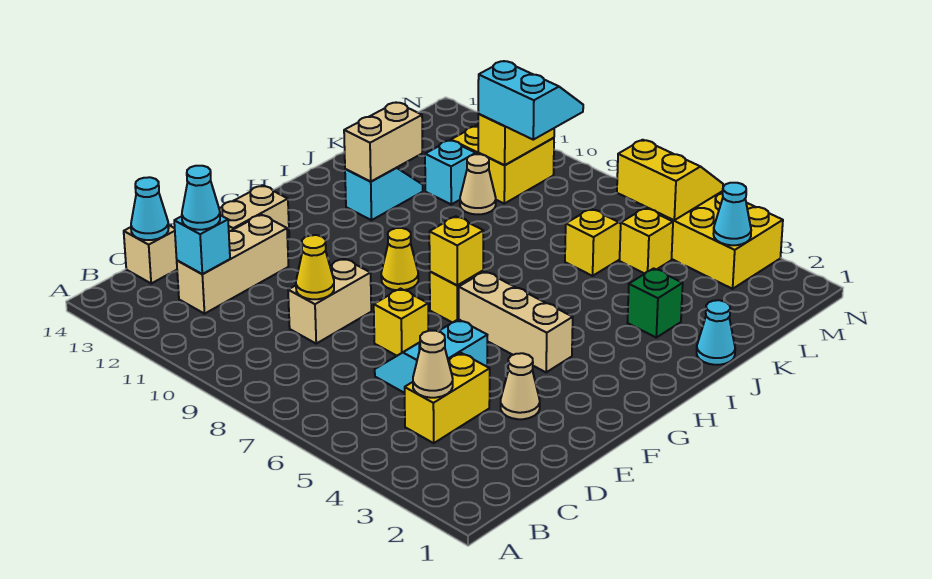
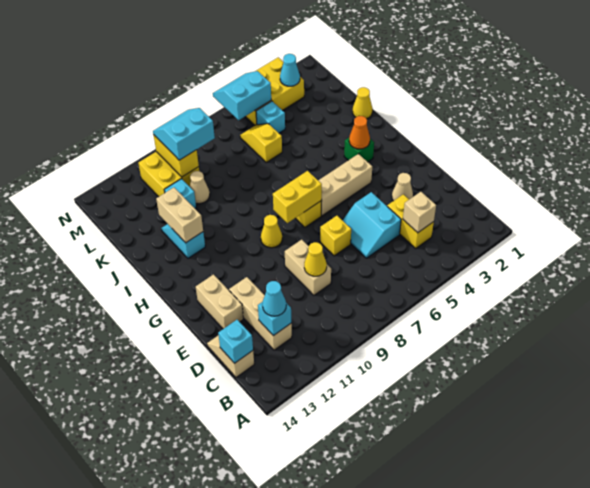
tan cone C4 level 2 -> tan brick C4 level 2
cyan cone C14 level 2 -> cyan brick C14 level 2
yellow brick G7 level 2 -> yellow brick G7:G8 level 2
none -> orange cone H3 level 2
cyan cone J1 level 1 -> yellow cone J1 level 1
green brick J3 level 1 -> green brick H3 level 1
yellow brick L5 level 1 -> cyan brick L5 level 1
yellow slope M5:N6 level 2 top M -> cyan slope M5:N6 level 2 top M

